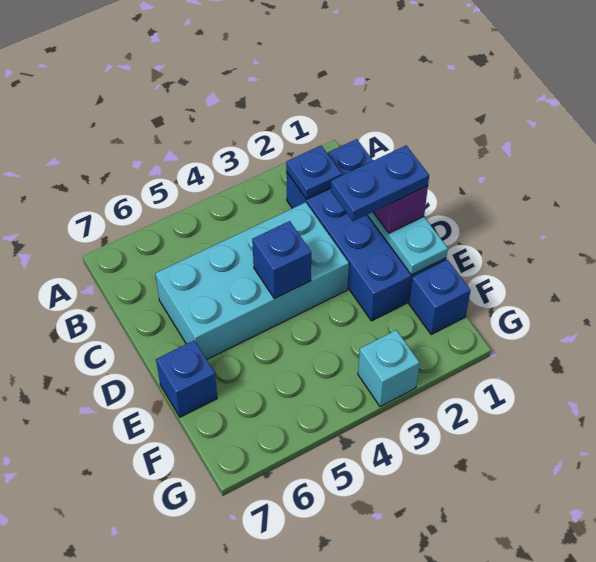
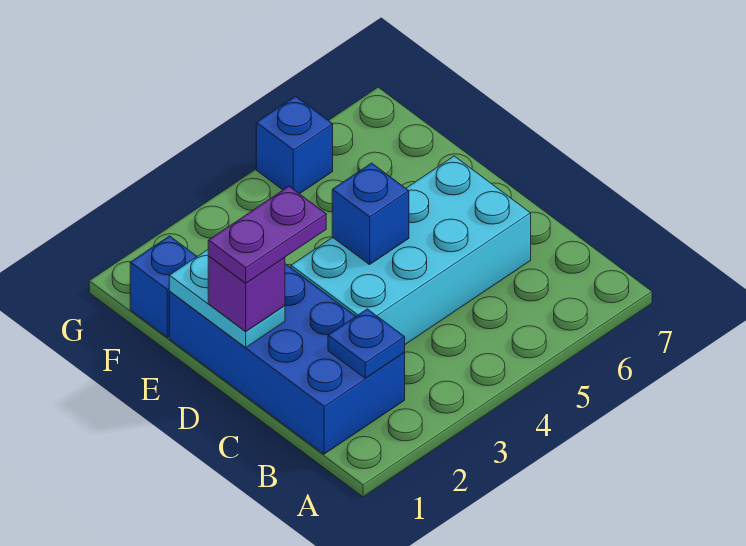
blue plate D1:D2 level 4 -> purple plate D1:D2 level 4
blue brick E7 level 1 -> blue brick G5 level 1
cyan brick G3 level 1 -> none

